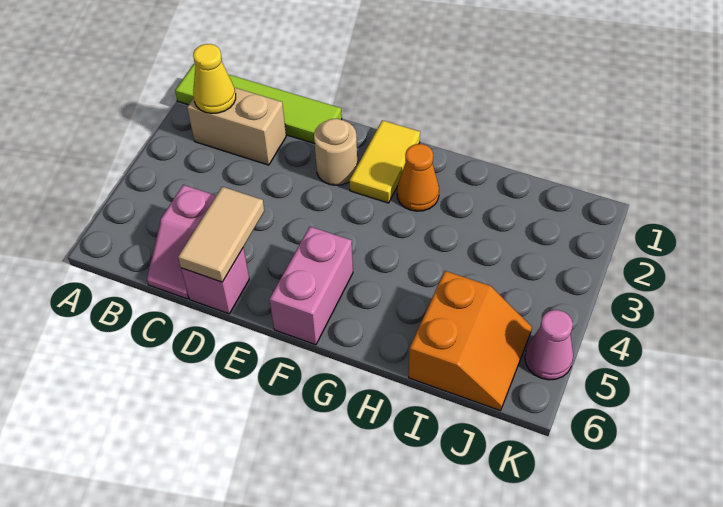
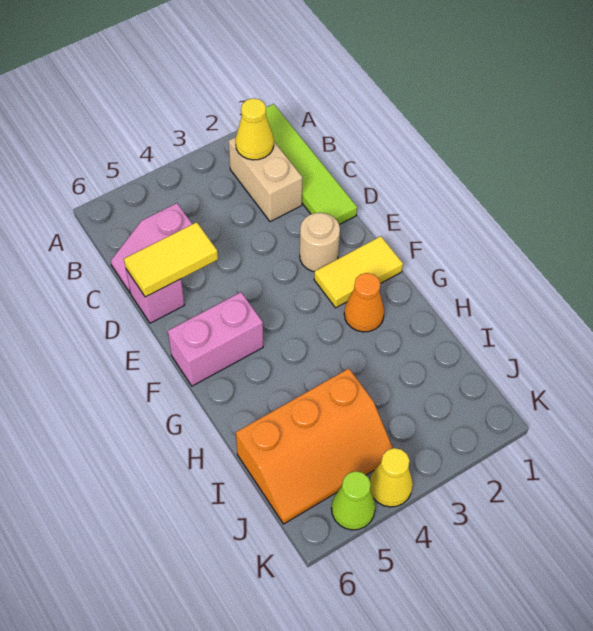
tan tile D5:D6 level 2 -> yellow tile D5:D6 level 2
orange slope I5:J6 level 1 top I -> orange slope I4:J6 level 1 top I
none -> yellow cone K4 level 1
pink cone K5 level 1 -> lime cone K5 level 1

